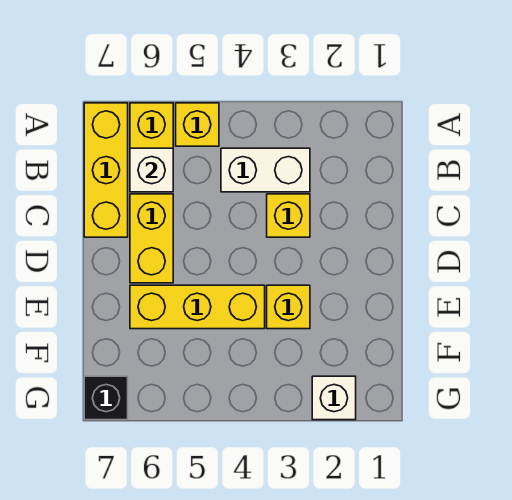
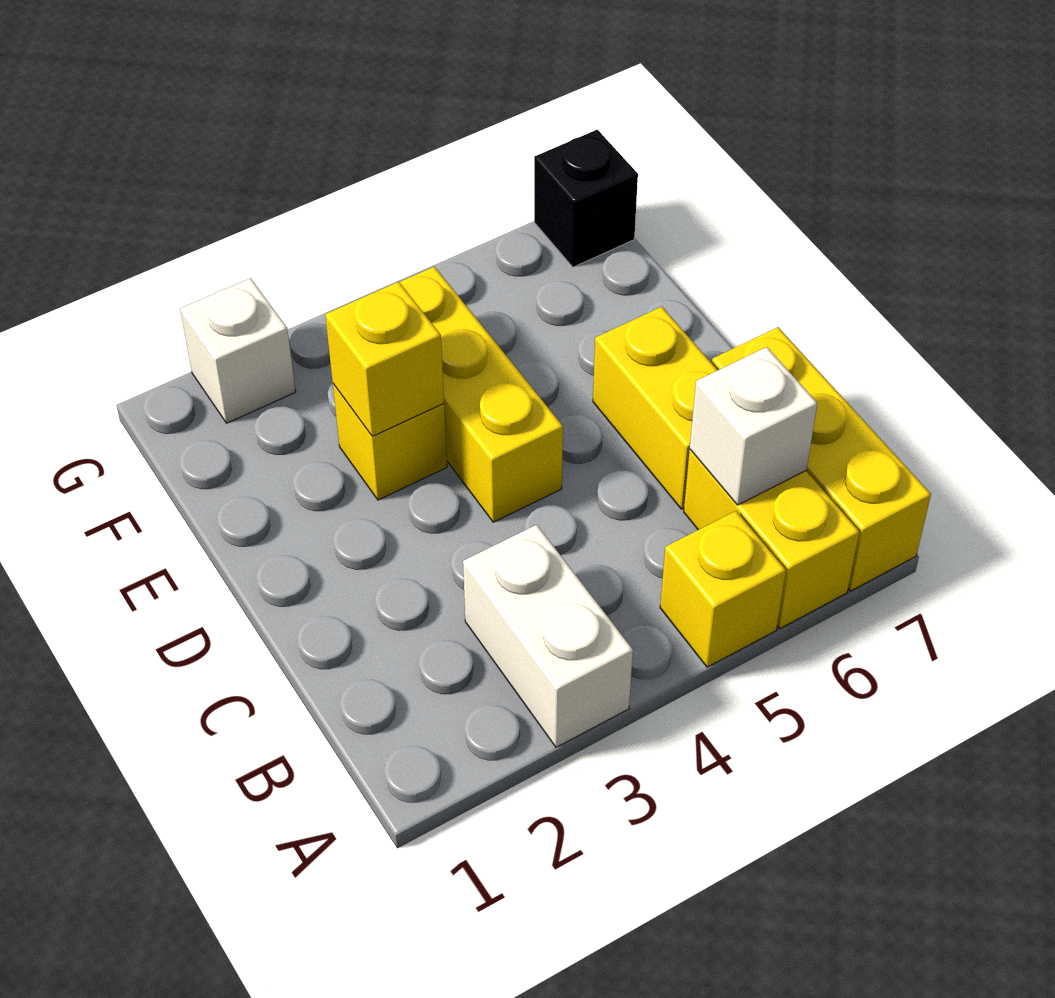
white brick B3:B4 level 1 -> white brick A3:B3 level 1
yellow brick C3 level 1 -> yellow brick E3 level 2
yellow brick E4:E6 level 1 -> yellow brick D4:F4 level 1

